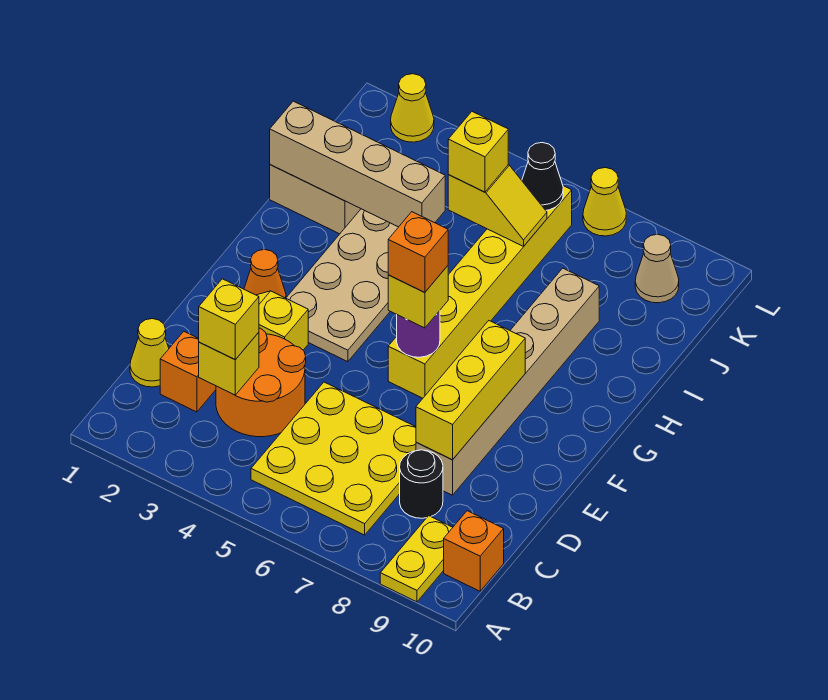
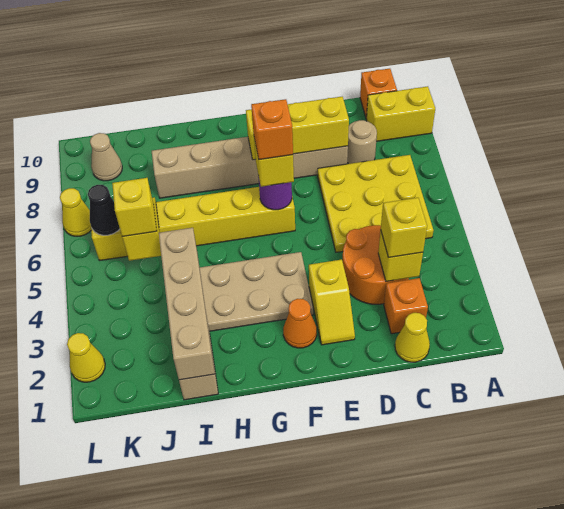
yellow plate A9:B9 level 1 -> yellow brick A9:B9 level 1
black round brick C8 level 1 -> tan round brick C8 level 1

